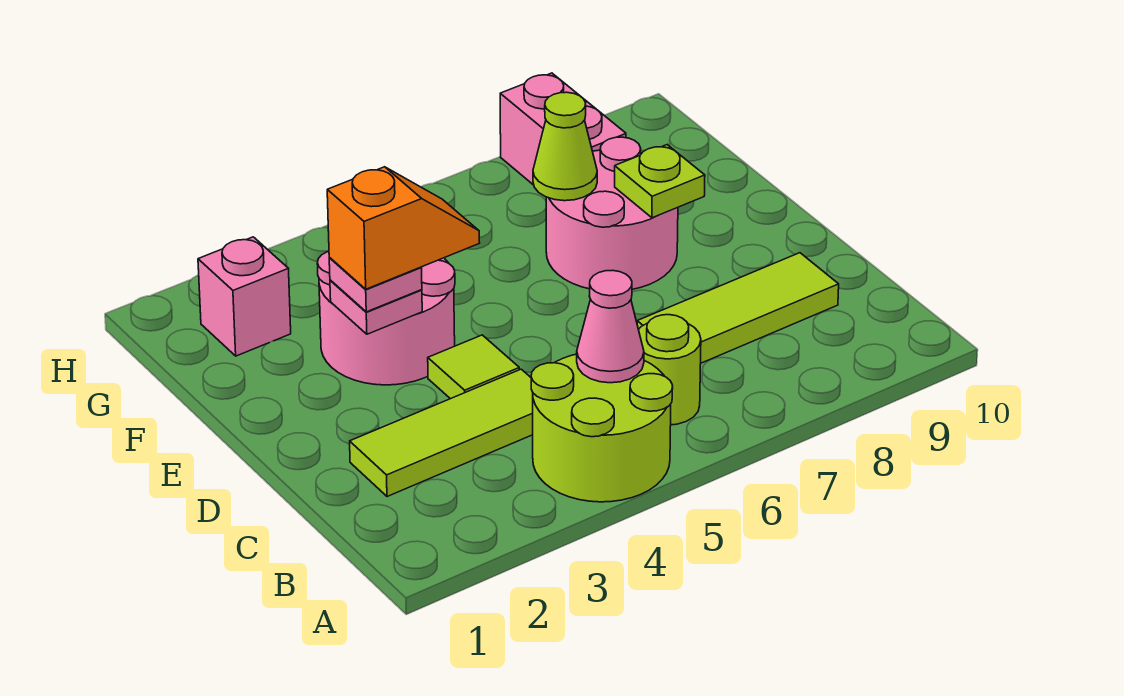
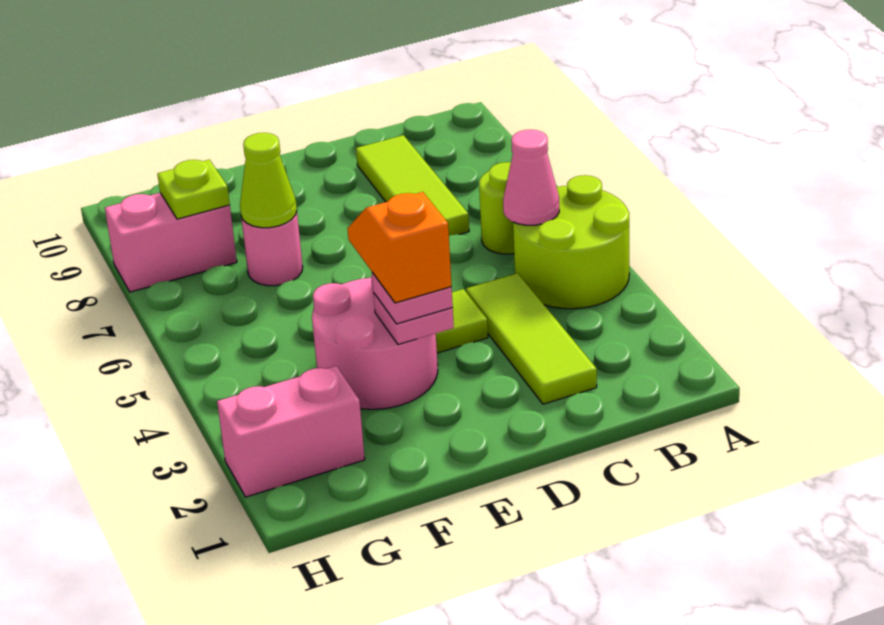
pink round brick E7:F8 level 1 -> pink round brick F7 level 1
lime plate E8 level 2 -> lime plate G8 level 2
pink brick G2 level 1 -> pink brick G2:H2 level 1

